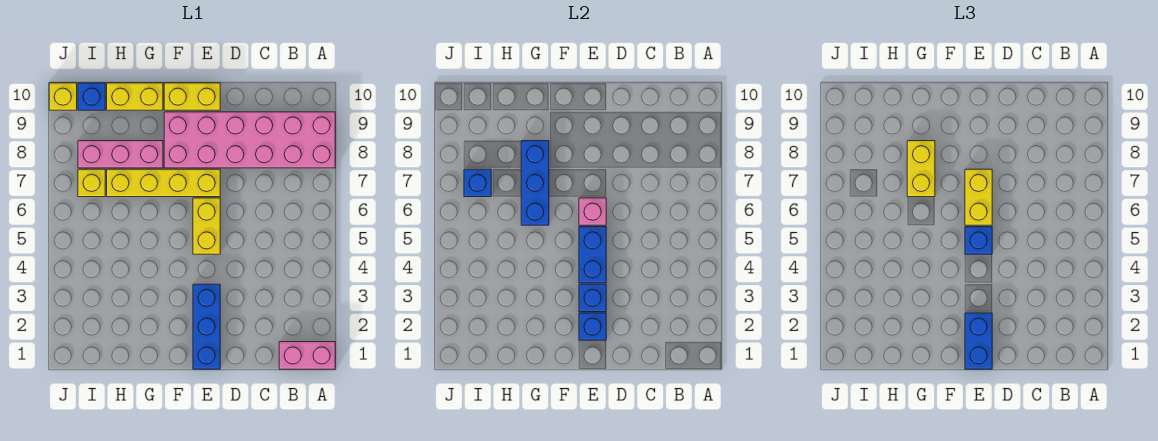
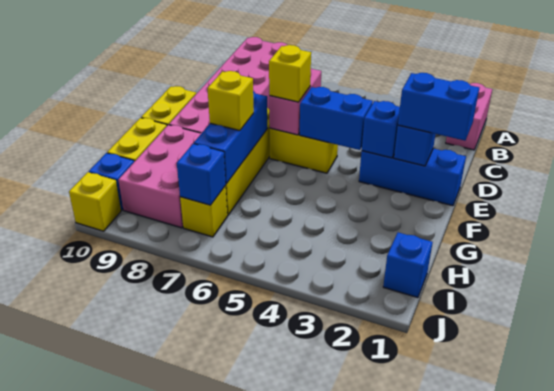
blue brick E5 level 3 -> blue brick I1 level 1
pink brick E6 level 2 -> pink brick D6:E6 level 2
yellow brick E6:E7 level 3 -> yellow brick E6 level 3
blue brick G6:G8 level 2 -> blue brick F7:H7 level 2
yellow brick G7:G8 level 3 -> yellow brick G7 level 3
pink brick G8:I8 level 1 -> pink brick G8:I9 level 1

